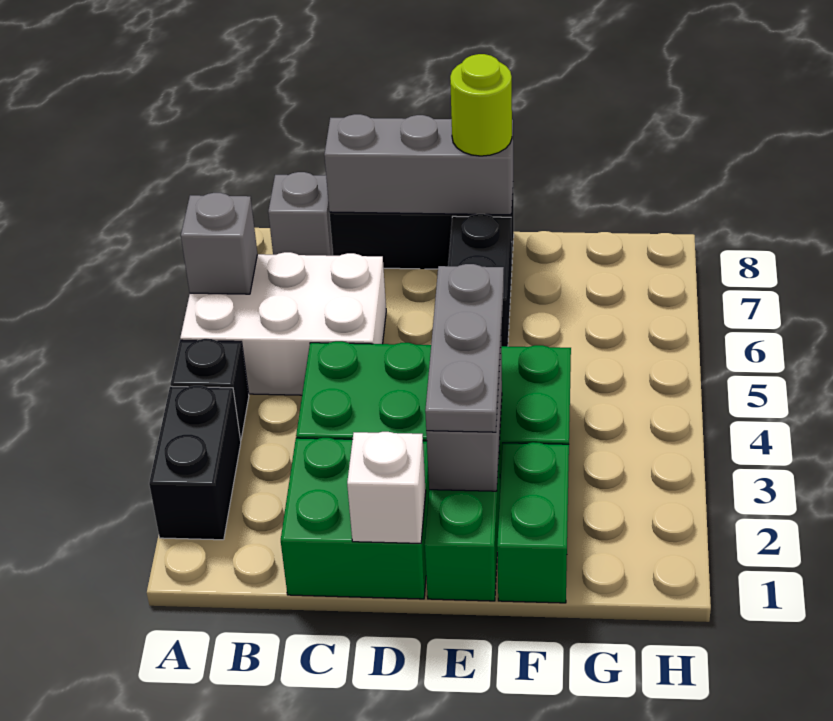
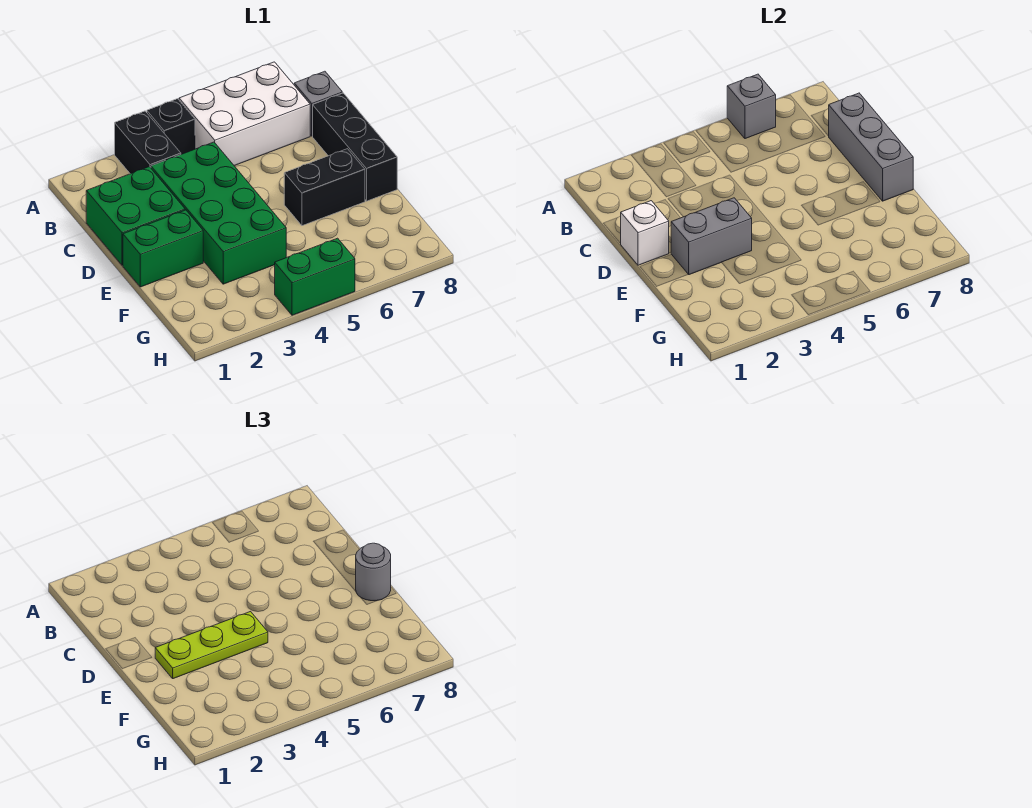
black brick A2:A3 level 1 -> black brick A3:B3 level 1
white brick A5:C6 level 1 -> white brick A5:B7 level 1
grey plate E2:E4 level 3 -> lime plate E2:E4 level 3
lime round brick E8 level 3 -> grey round brick E8 level 3
green brick F1:F2 level 1 -> green brick H4:H5 level 1

